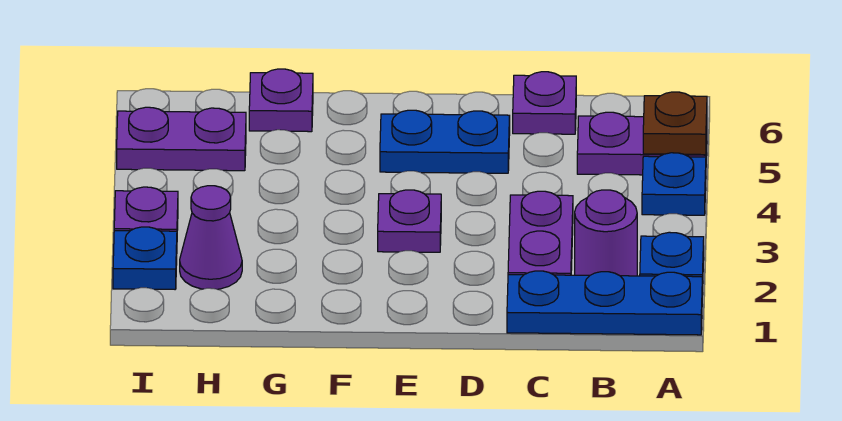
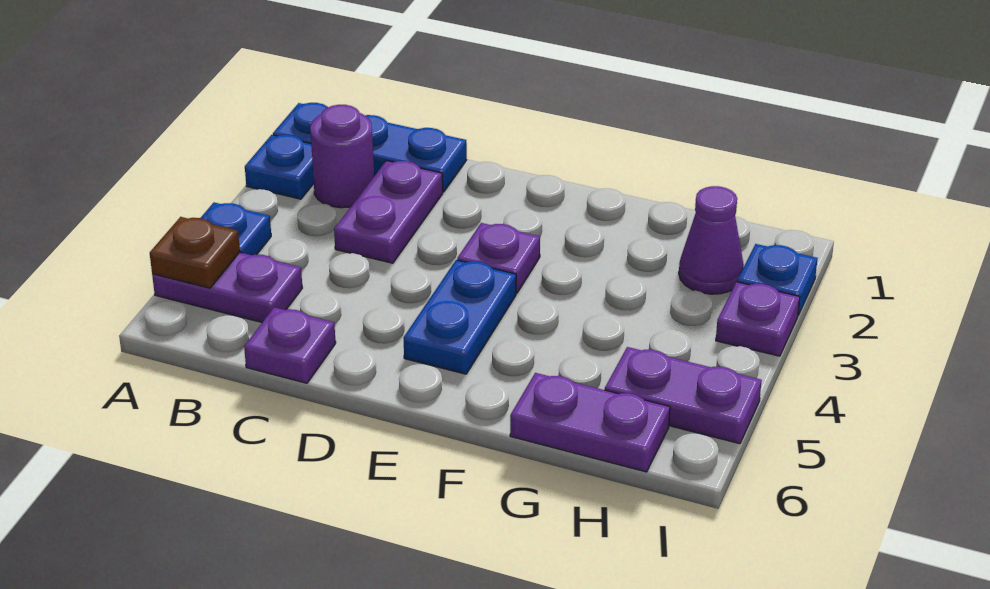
blue plate D5:E5 level 1 -> blue plate E4:E5 level 1
purple plate G6 level 1 -> purple plate G6:H6 level 1

